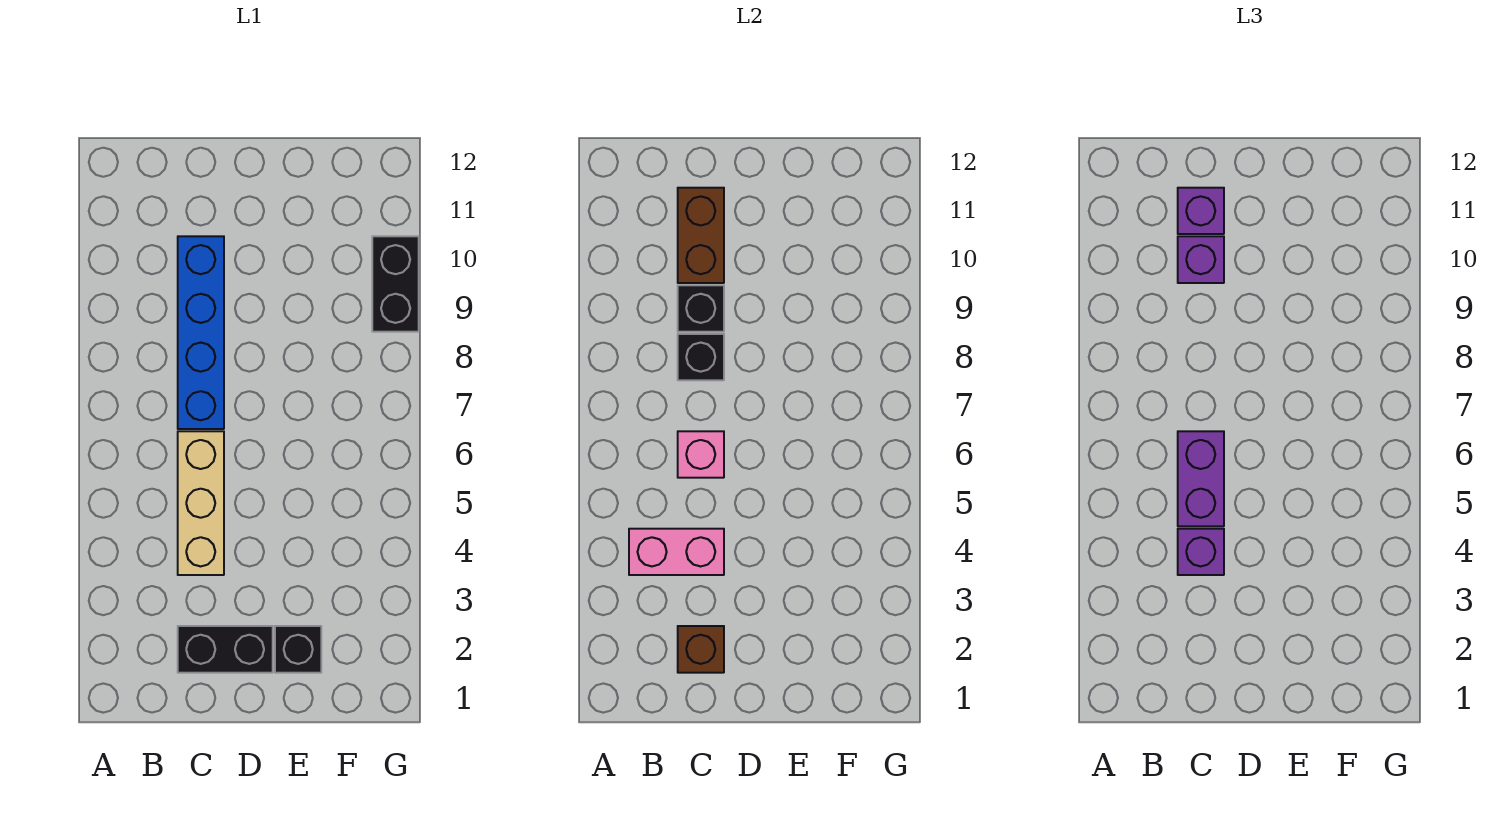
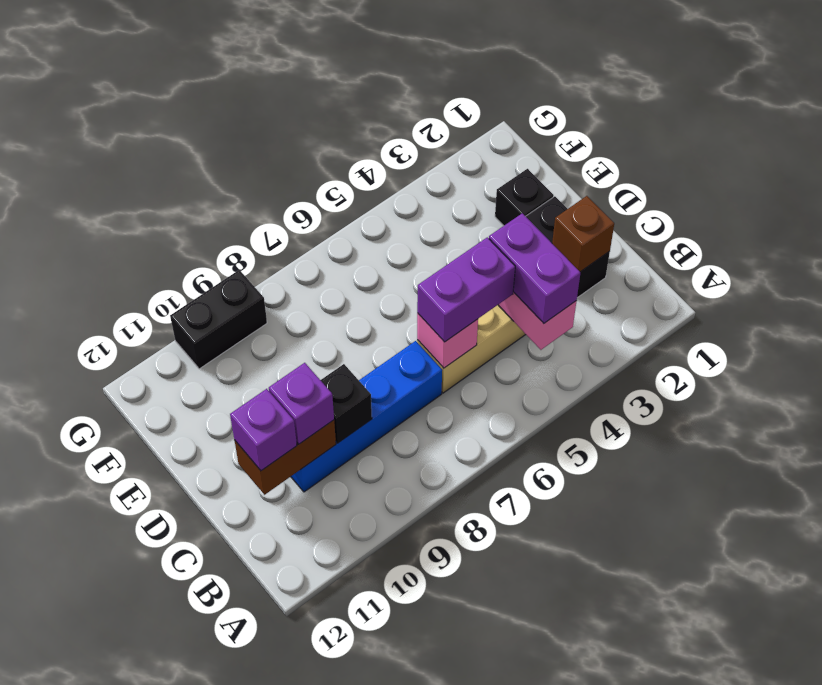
purple brick C4 level 3 -> purple brick B4:C4 level 3
black brick C8 level 2 -> none

